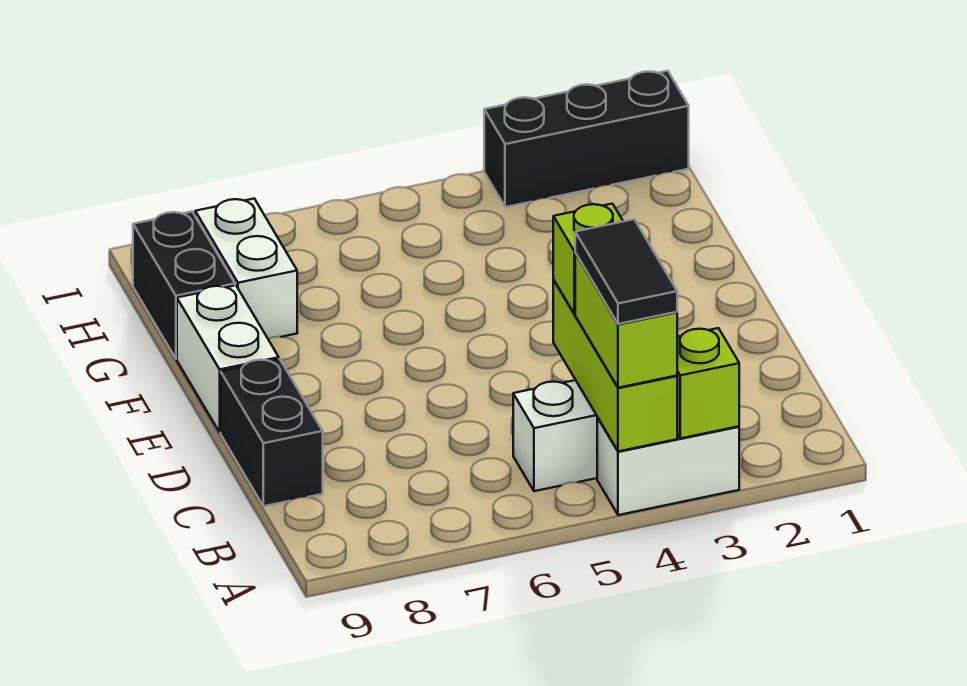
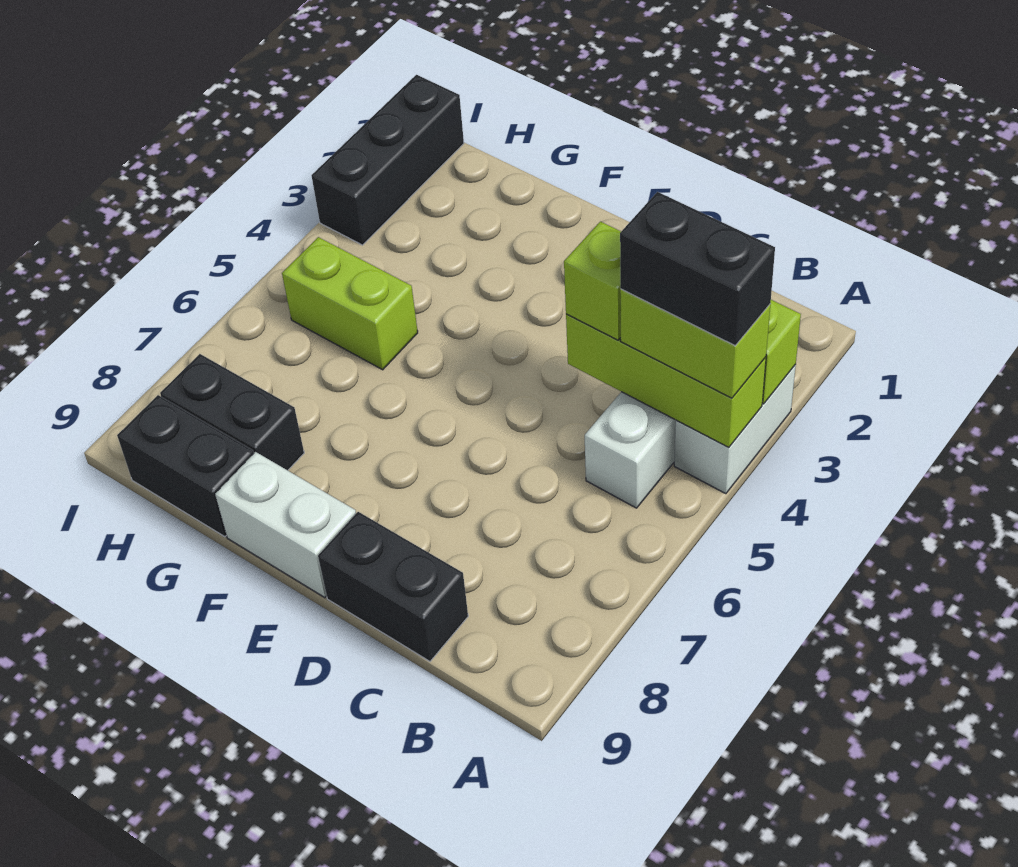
black tile A4:B4 level 4 -> black brick A4:B4 level 4
none -> lime brick G5:H5 level 1
white brick G8:H8 level 1 -> black brick G8:H8 level 1

